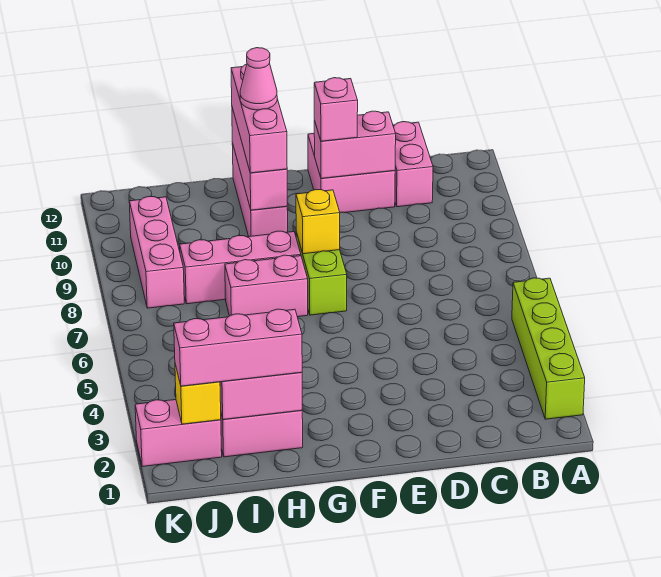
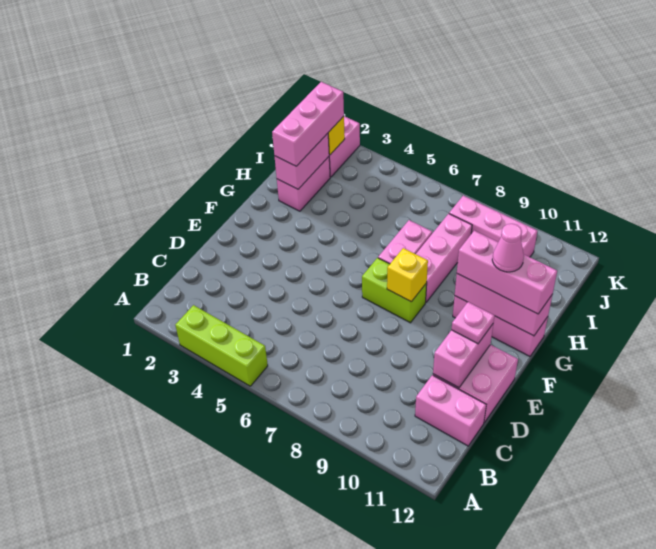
lime brick A2:A5 level 1 -> lime brick A3:A5 level 1
pink brick E11 level 3 -> pink plate E11 level 3

